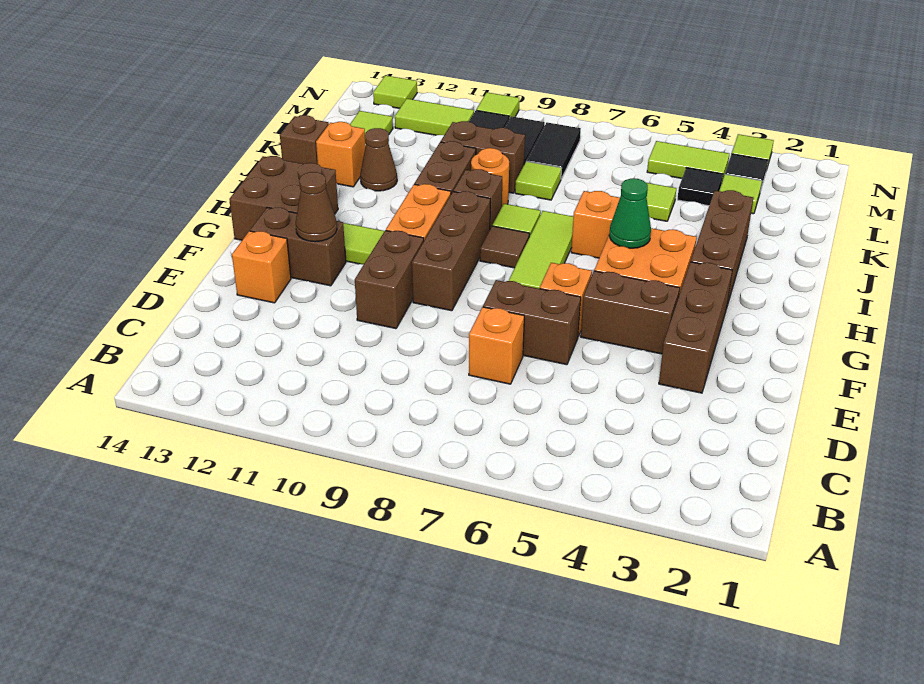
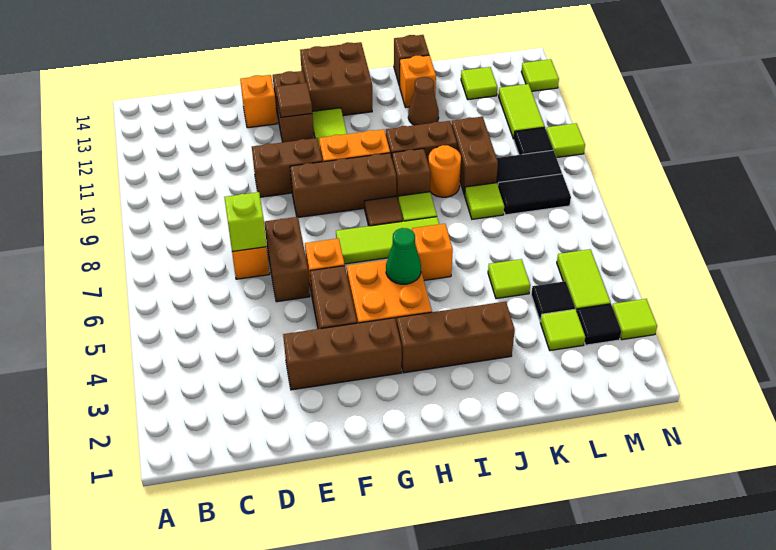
none -> lime brick D7 level 2
brown cone F12 level 2 -> brown tile F12 level 2

